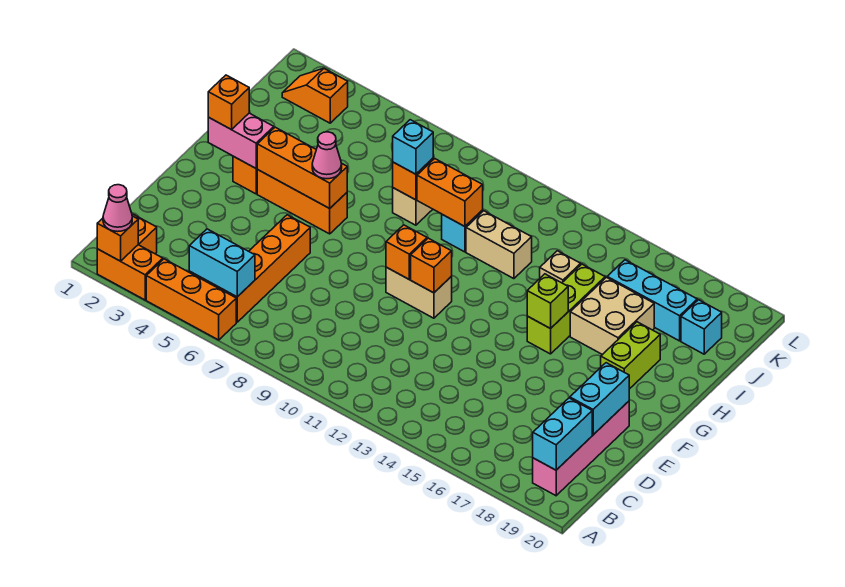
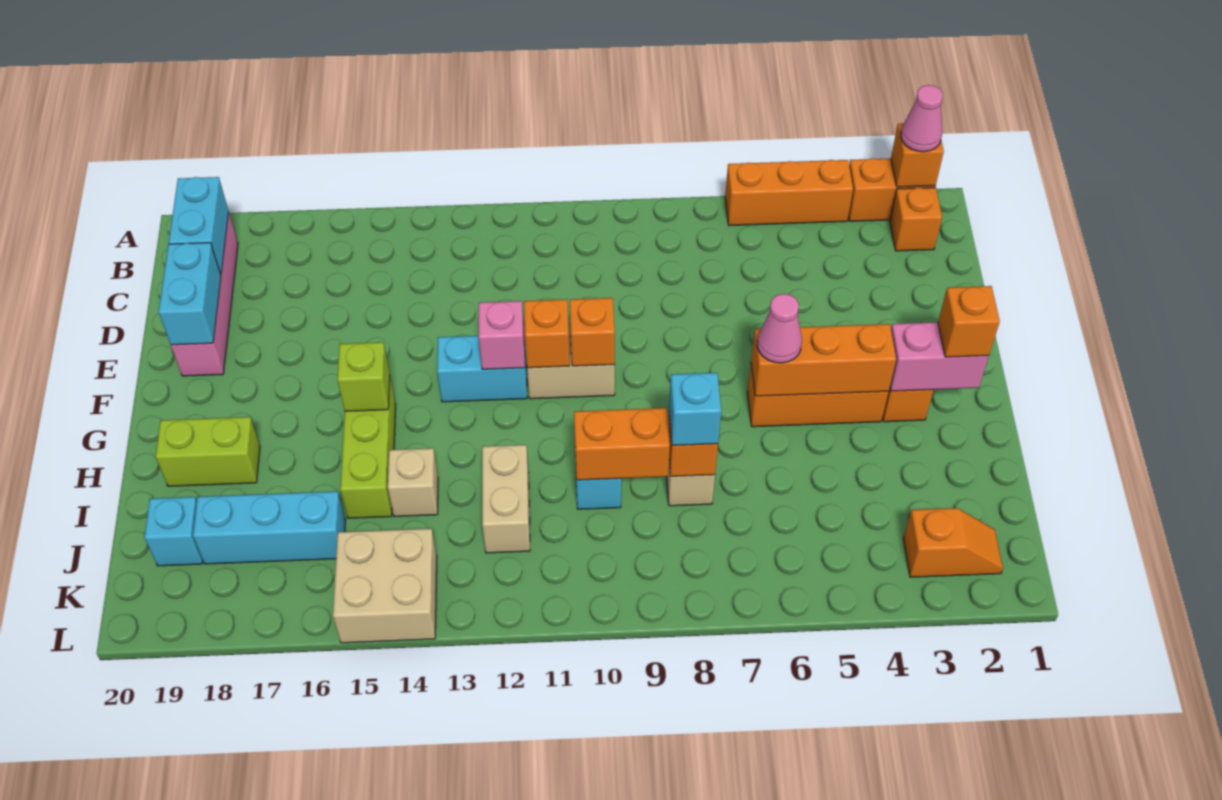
cyan brick B5:B6 level 2 -> cyan brick F12:F13 level 1
orange brick B6:E6 level 1 -> none
none -> pink brick F12 level 2
lime brick G18:H18 level 1 -> lime brick H18:H19 level 1
tan brick H16:I17 level 1 -> tan brick K14:L15 level 1
tan brick I11:I12 level 1 -> tan brick I12:J12 level 1

